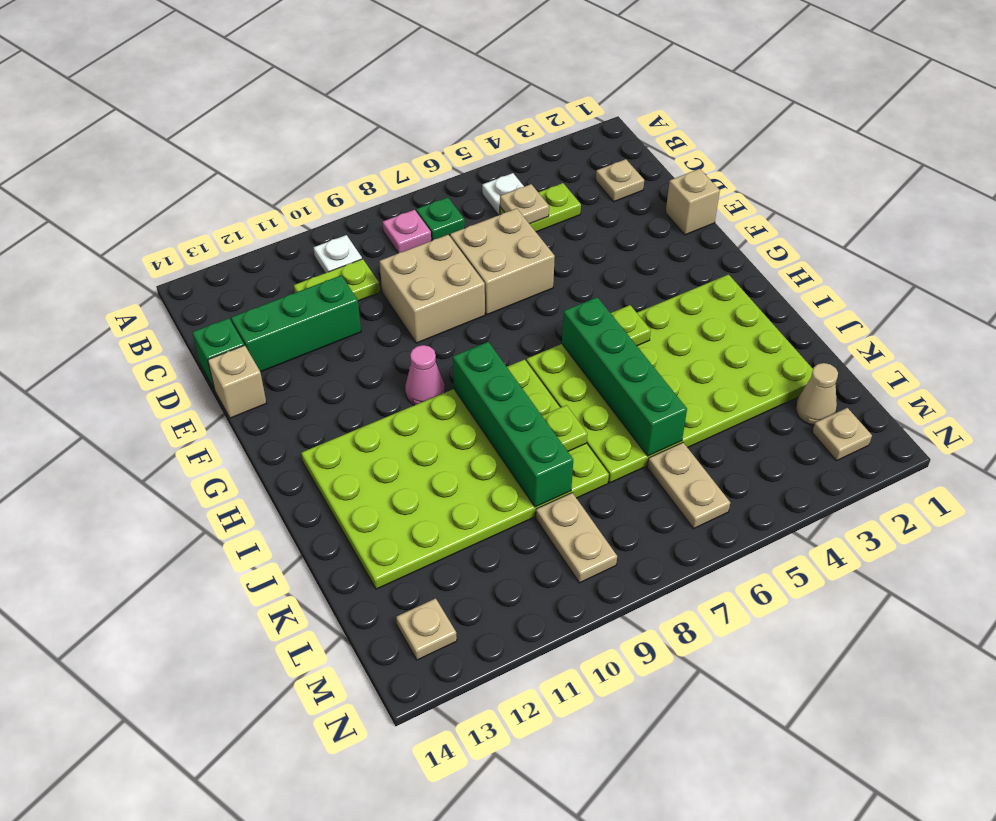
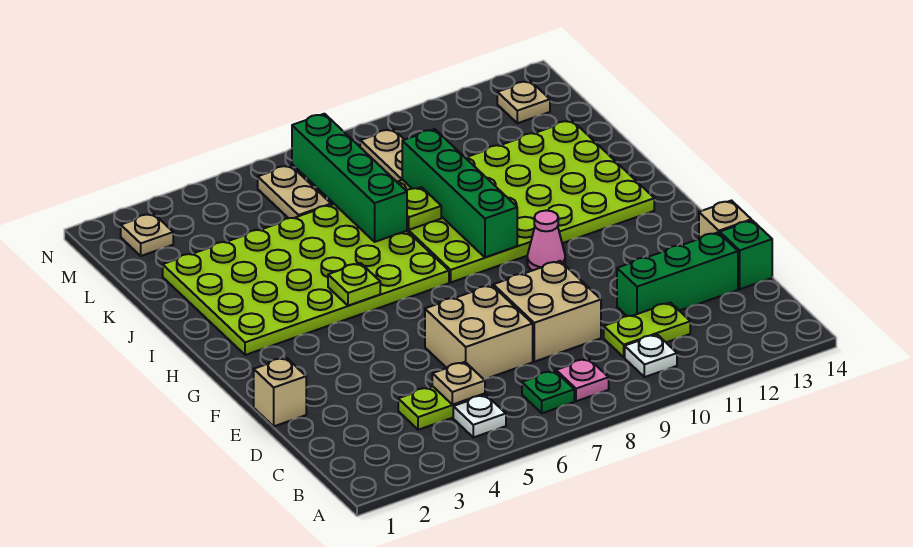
tan plate C2 level 1 -> none
green brick H6:K6 level 2 -> green brick J7:M7 level 2
tan cone L2 level 1 -> none

